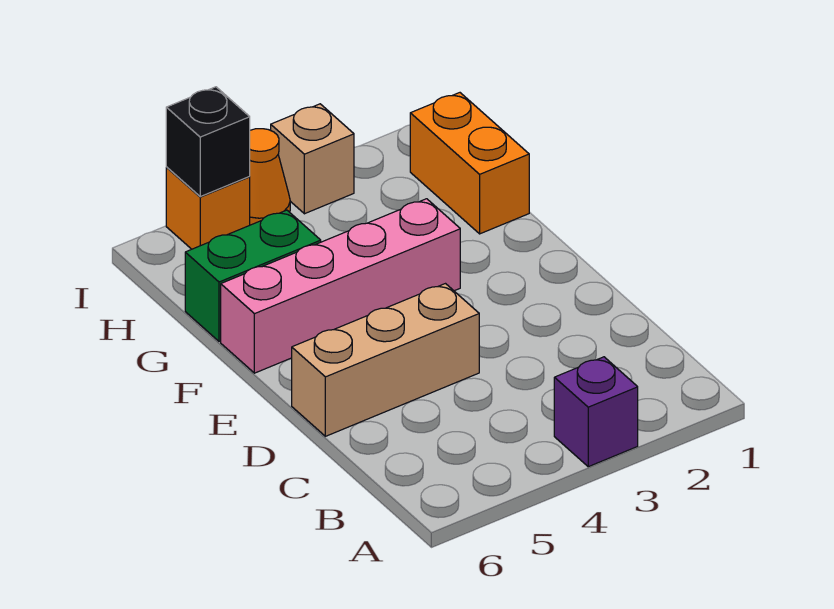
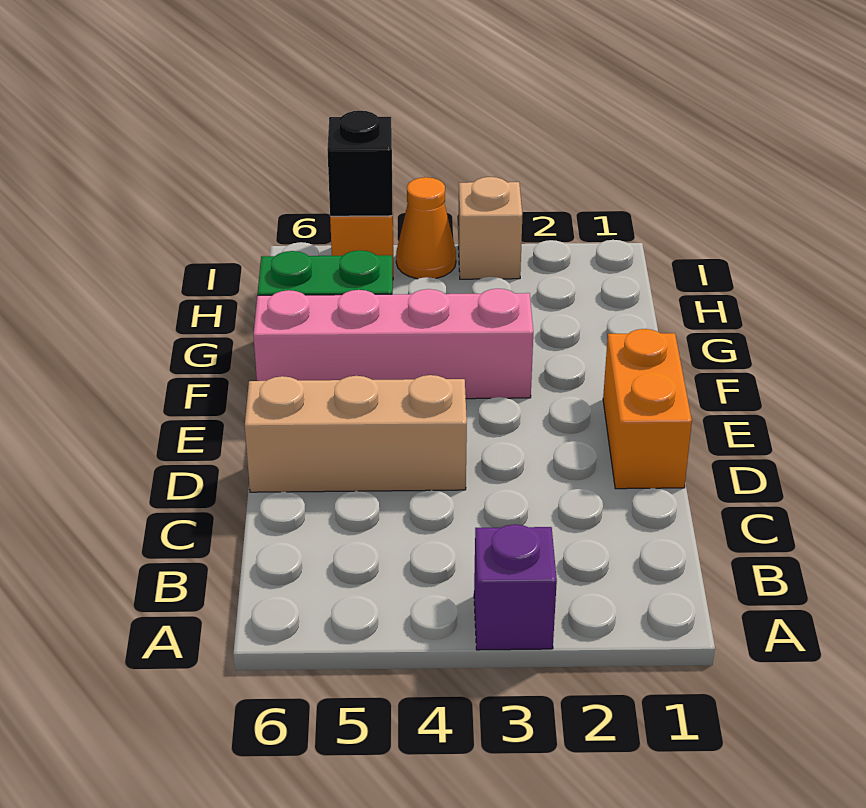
orange brick G1:H1 level 1 -> orange brick D1:E1 level 1

